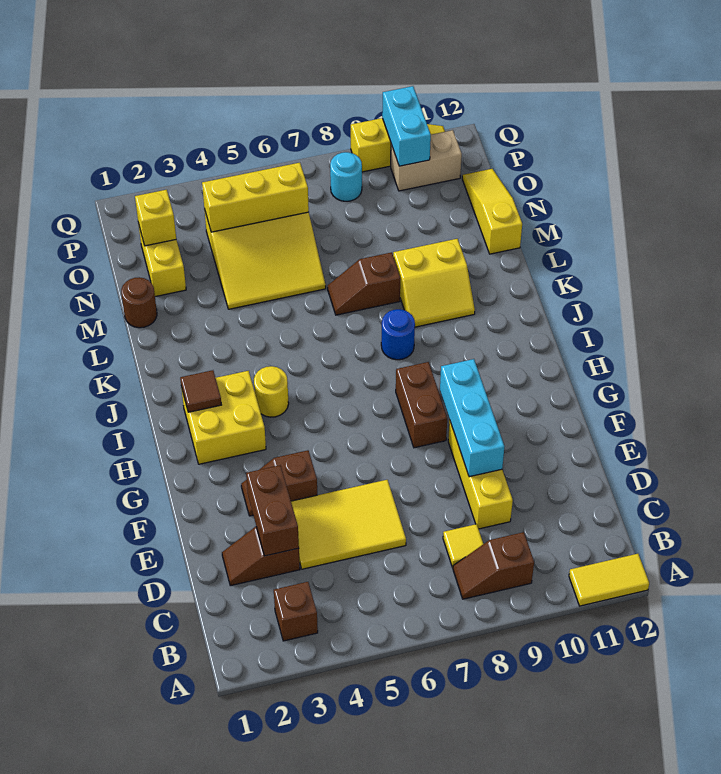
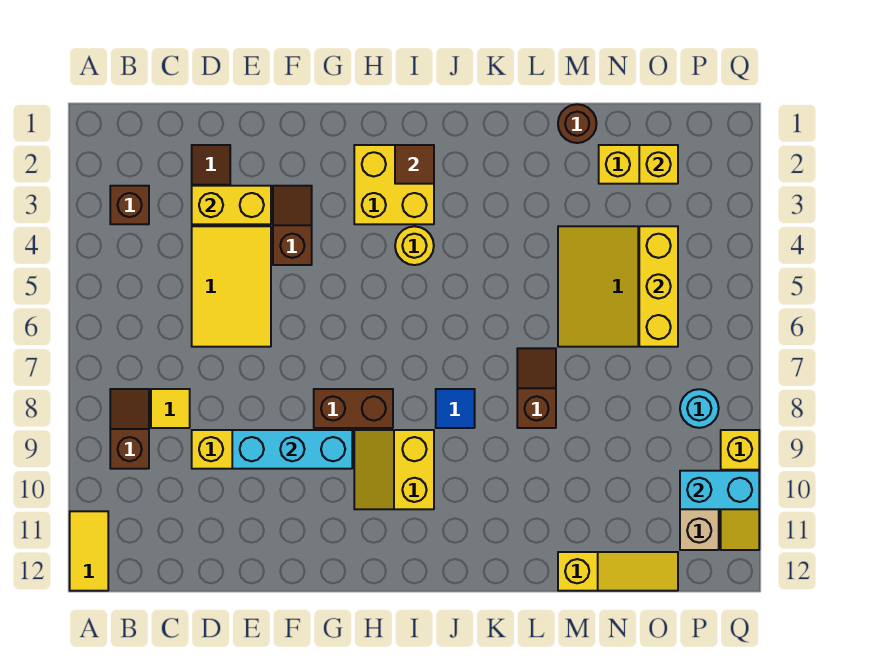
brown brick D3:E3 level 2 -> yellow brick D3:E3 level 2
blue round brick J8 level 1 -> blue tile J8 level 1
yellow slope K9:L10 level 1 top L -> yellow slope H9:I10 level 1 top I

